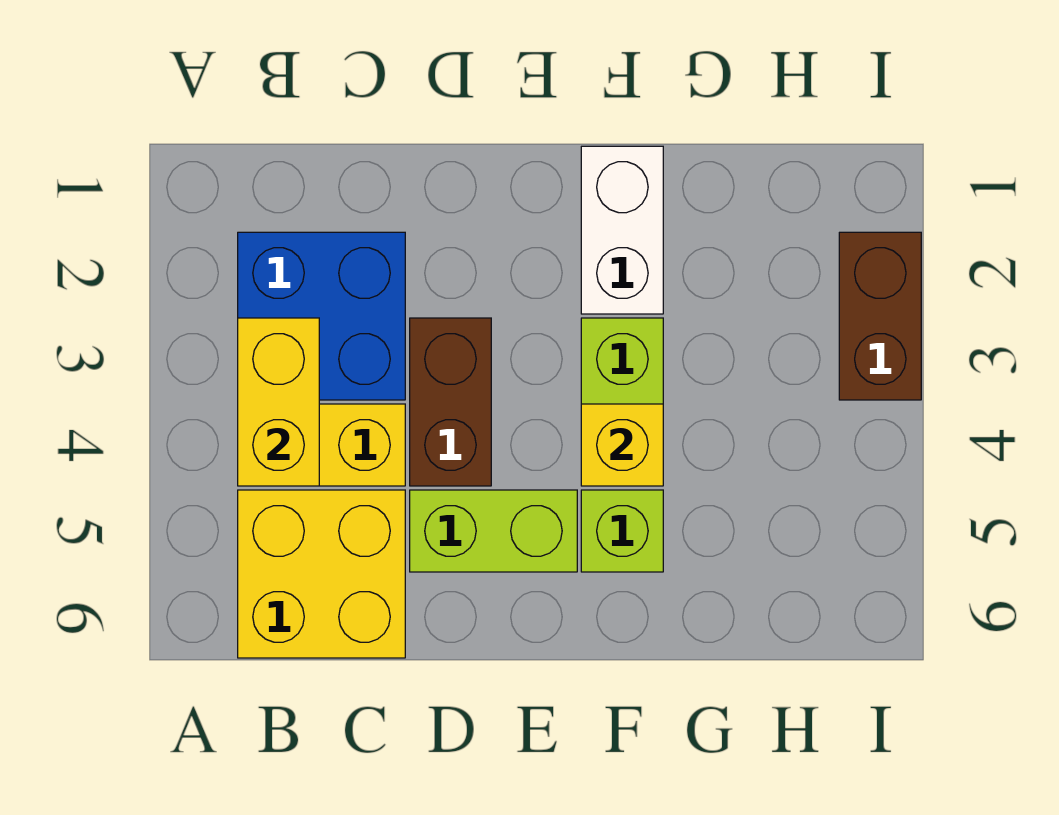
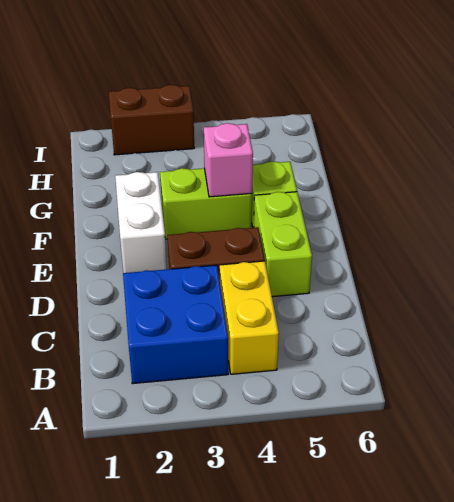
yellow brick B3:B4 level 2 -> none
yellow brick B5:C6 level 1 -> none
white brick F1:F2 level 1 -> white brick E2:F2 level 1
yellow brick F4 level 2 -> pink brick F4 level 2

